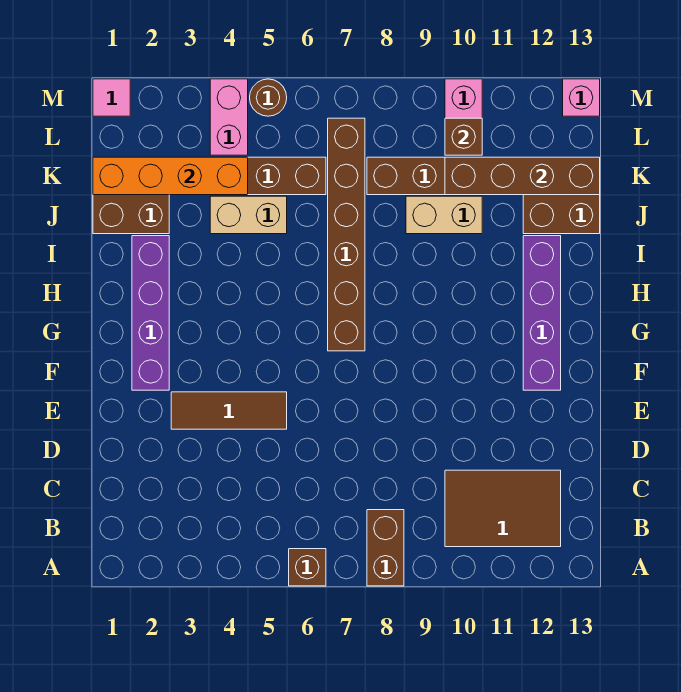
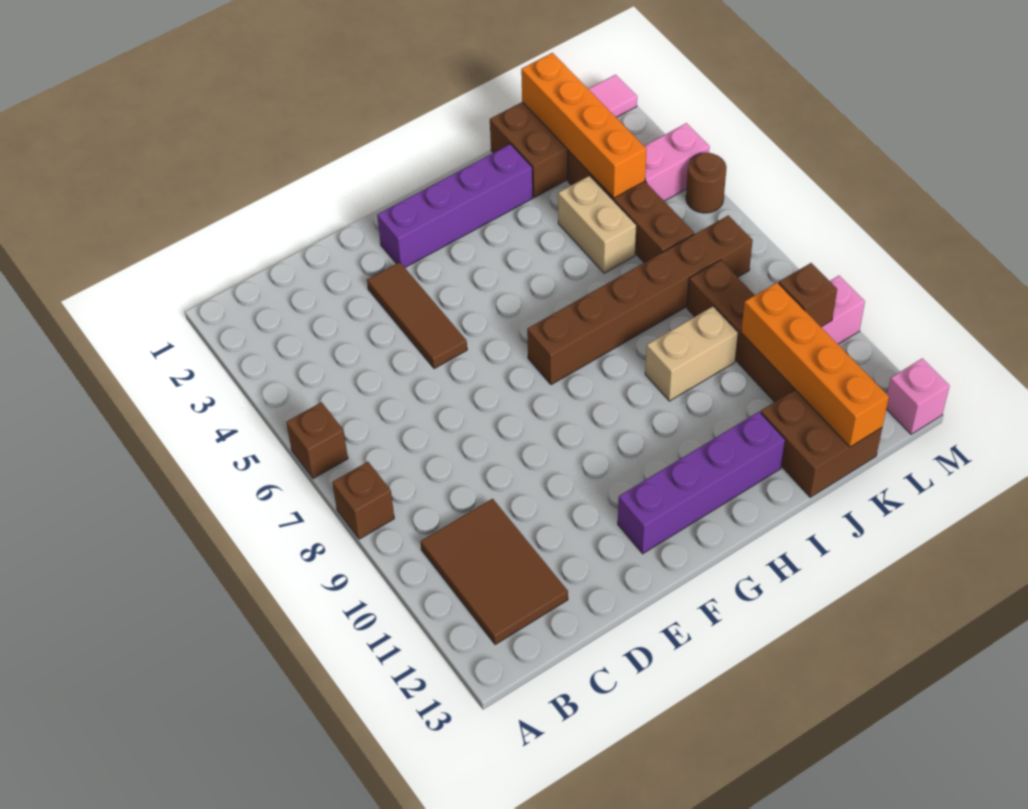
brown brick A8:B8 level 1 -> brown brick A8 level 1
tan brick J9:J10 level 1 -> tan brick I9:J9 level 1
brown brick K10:K13 level 2 -> orange brick K10:K13 level 2

